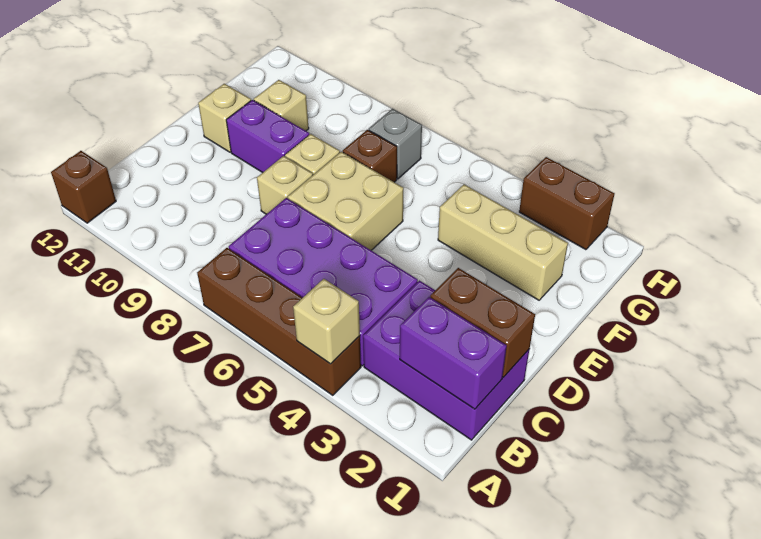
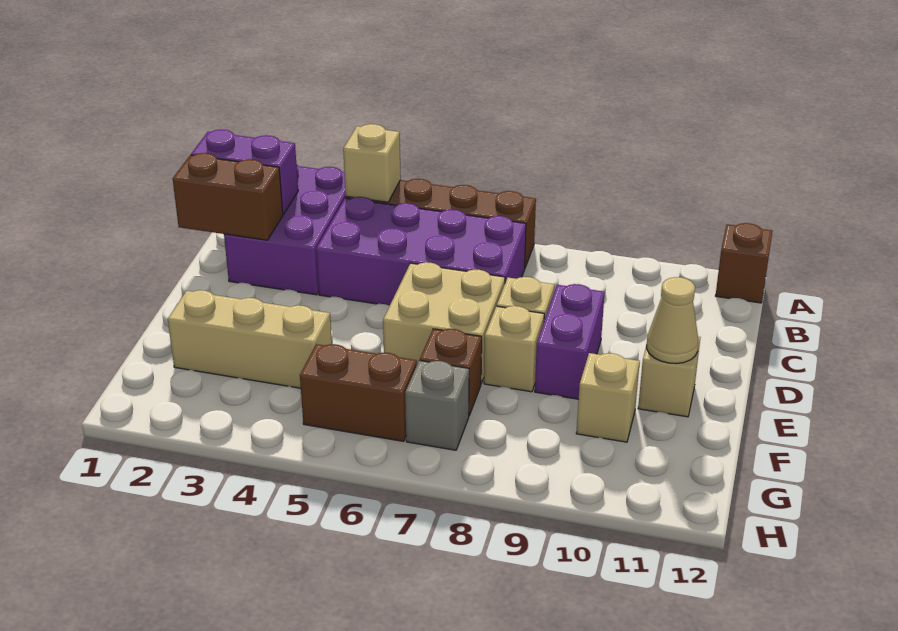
purple brick B1:C3 level 1 -> purple brick A2:C3 level 1
purple brick E9:E10 level 1 -> purple brick D9:E9 level 1
none -> tan cone E11 level 2
brown brick H2:H3 level 1 -> brown brick G5:G6 level 1

